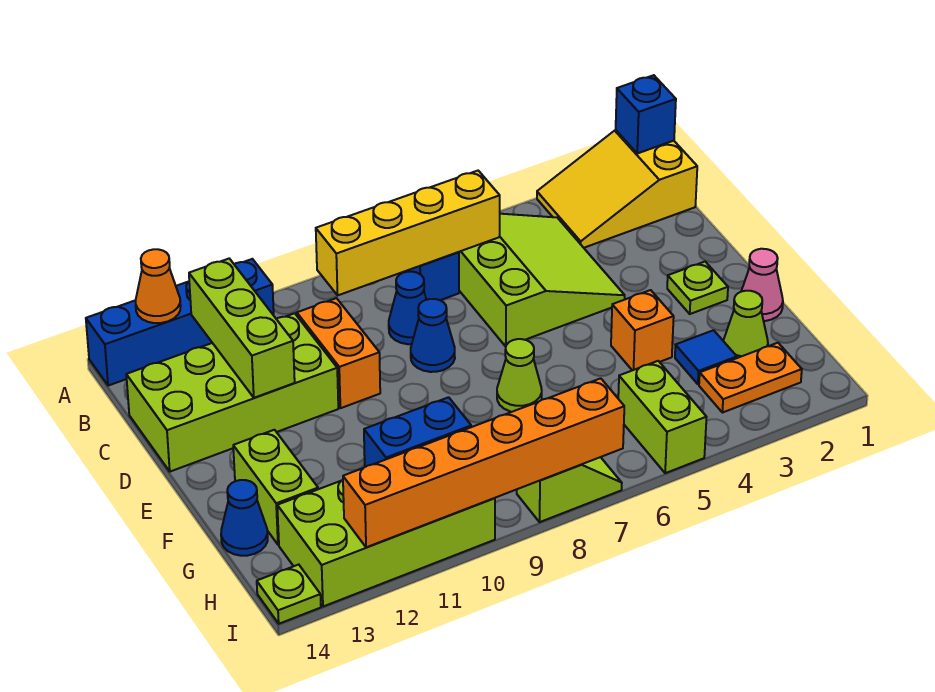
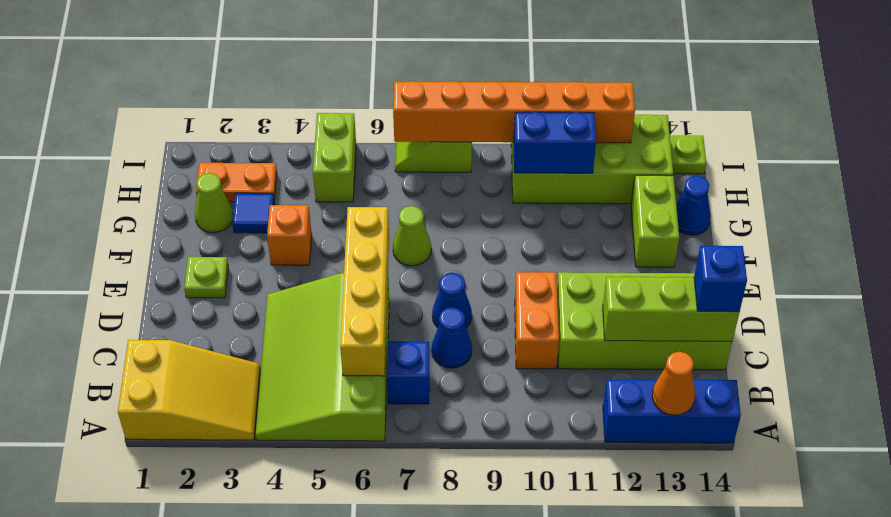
blue brick A1 level 2 -> blue brick C14 level 3
blue brick A11:A14 level 1 -> blue brick A12:A14 level 1
lime slope B4:D6 level 1 top 6 -> lime slope A4:D6 level 1 top 6
yellow brick B6:B9 level 2 -> yellow brick B6:E6 level 2
lime brick B12:D12 level 2 -> lime brick C12:C14 level 2
pink cone F1 level 1 -> none

